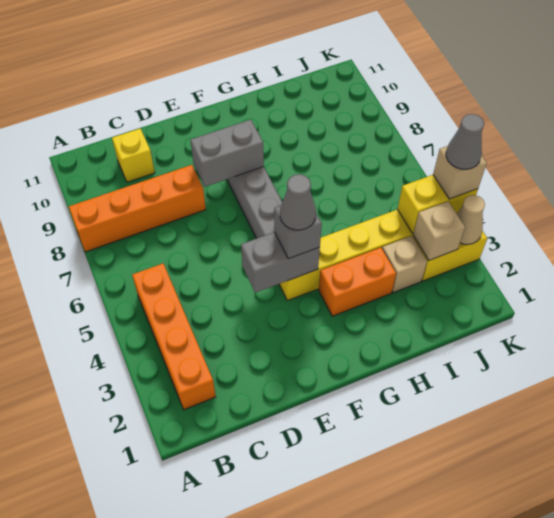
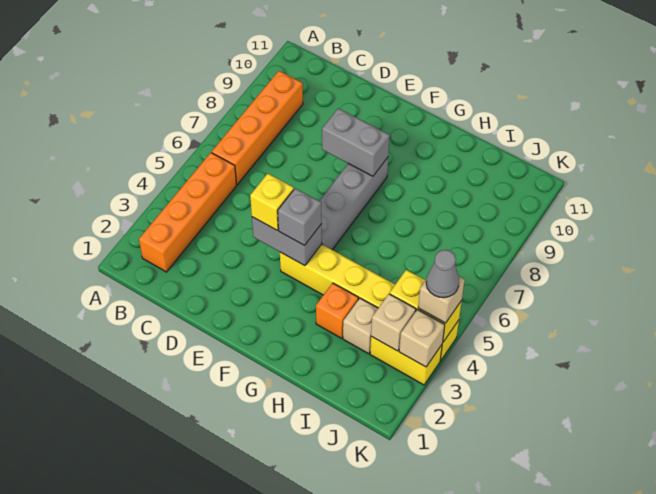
orange brick A8:D8 level 1 -> orange brick B6:B9 level 1
yellow brick C10 level 1 -> yellow brick E4 level 3
grey cone F4 level 4 -> none
orange brick G3:H3 level 1 -> orange brick H3 level 1
tan cone K3 level 2 -> tan brick K3 level 2

